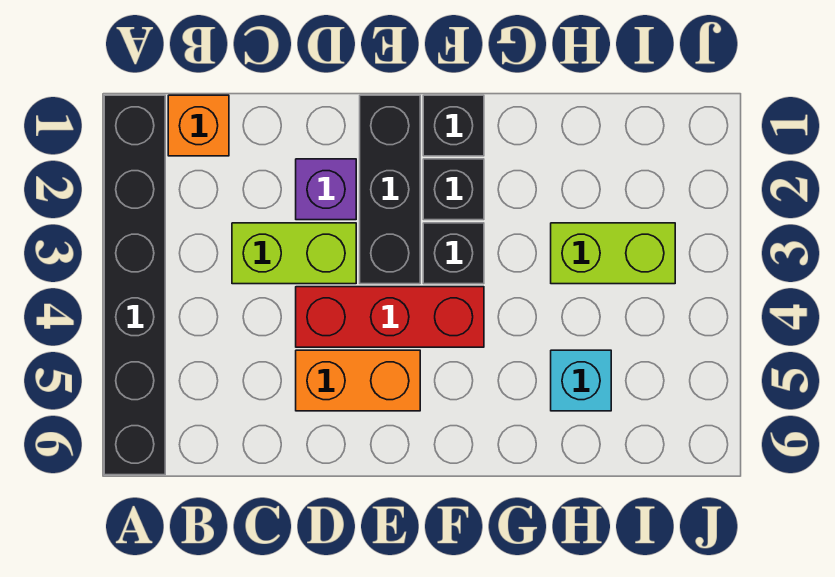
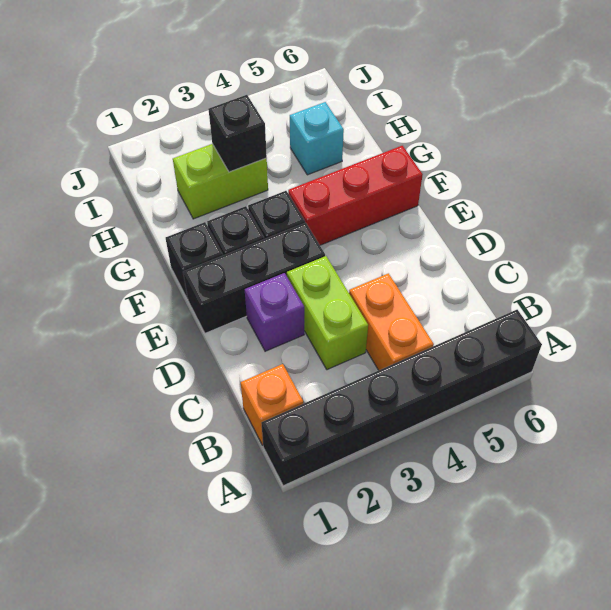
red brick D4:F4 level 1 -> red brick F4:F6 level 1
orange brick D5:E5 level 1 -> orange brick B4:C4 level 1
lime brick H3:I3 level 1 -> lime brick H2:H3 level 1
none -> black brick H3 level 2

